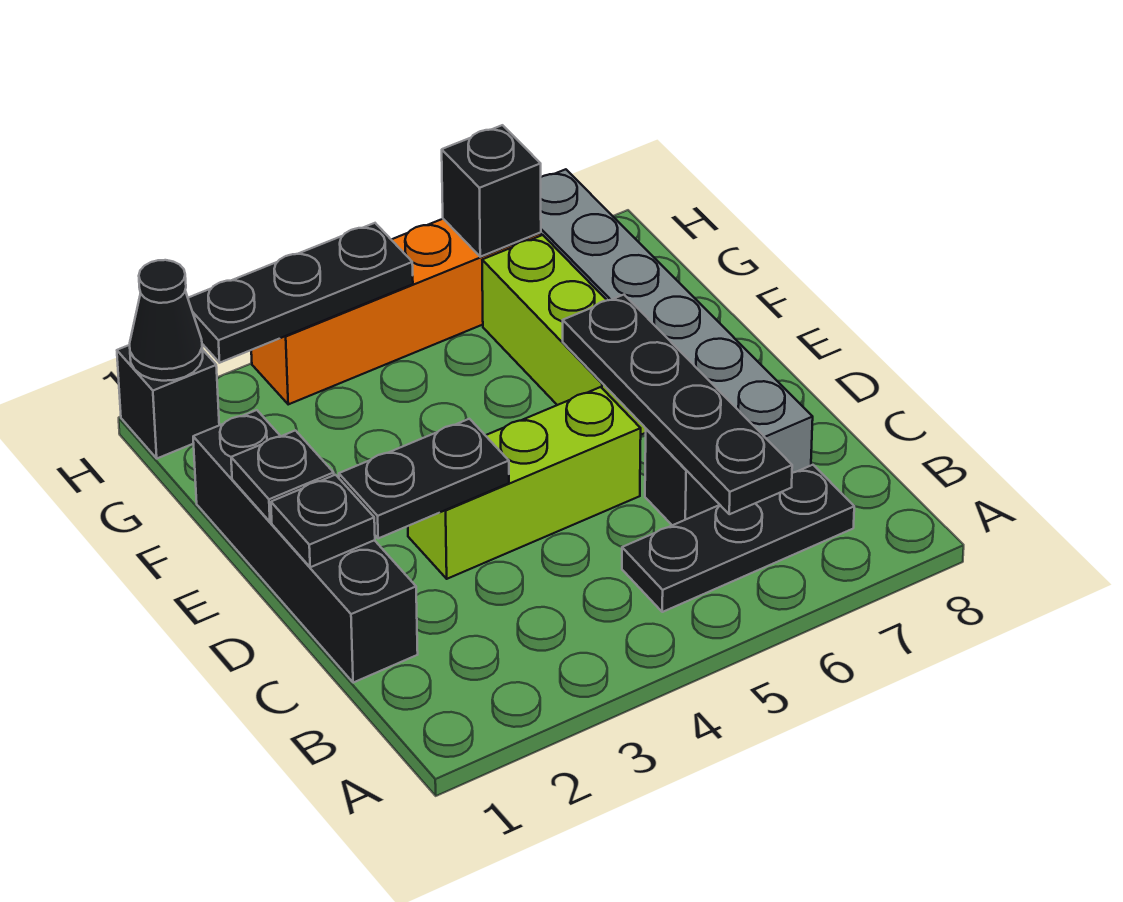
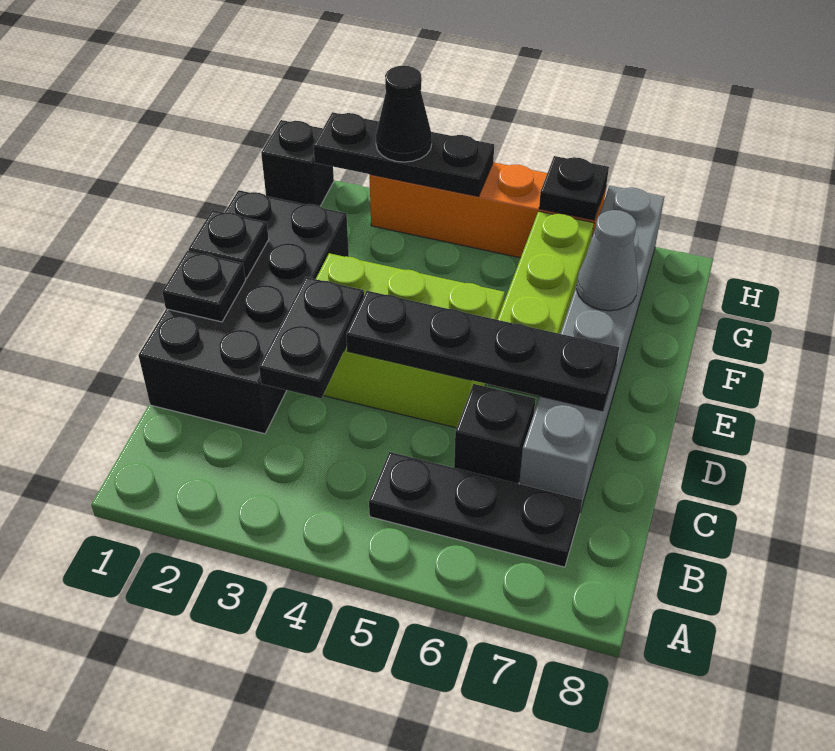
black plate B6:E6 level 2 -> black plate D4:D7 level 2
black brick C1:F1 level 1 -> black brick C1:F2 level 1
black plate D2:D3 level 2 -> black plate C3:D3 level 2
lime brick D3:D5 level 1 -> lime brick D3:E5 level 1
none -> grey cone F7 level 2
black cone H1 level 2 -> black cone H3 level 3
black brick H6 level 2 -> black plate H6 level 2

